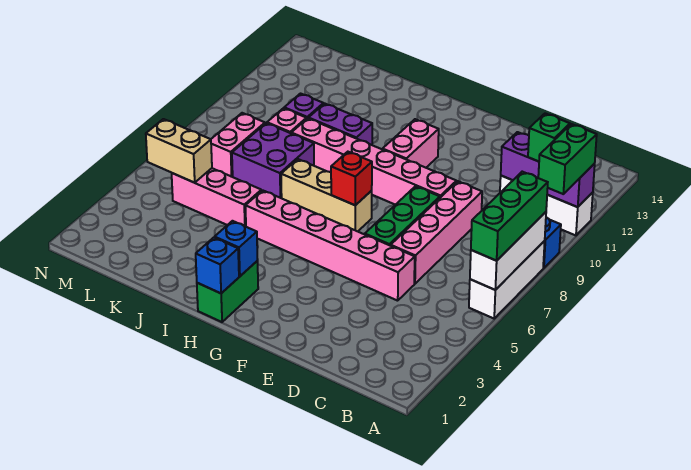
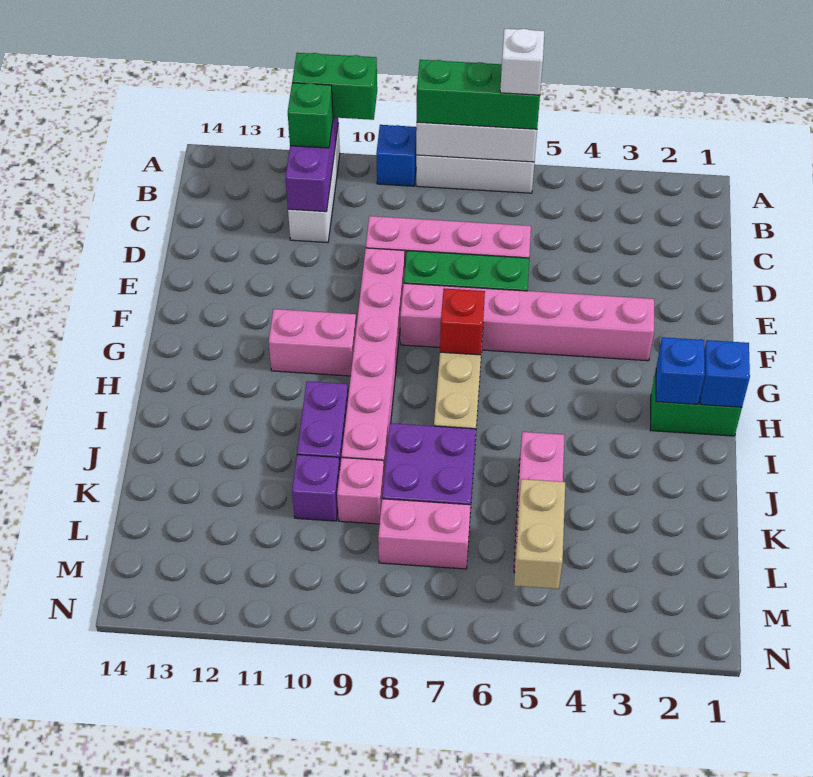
none -> white brick A6 level 4
pink brick D5:I5 level 1 -> pink brick F3:F8 level 1

